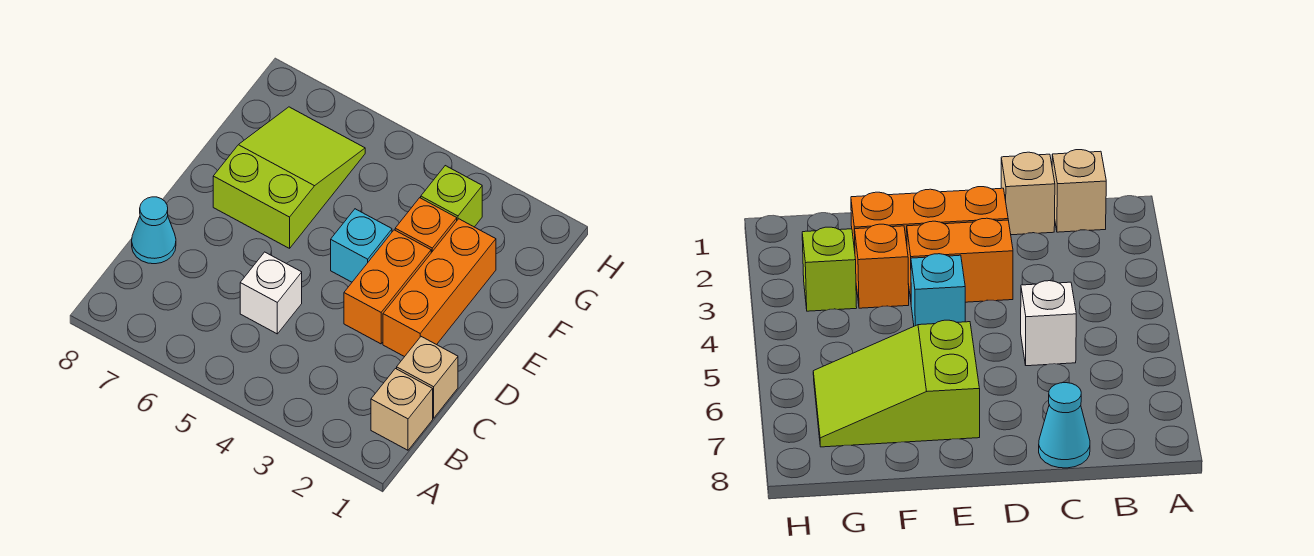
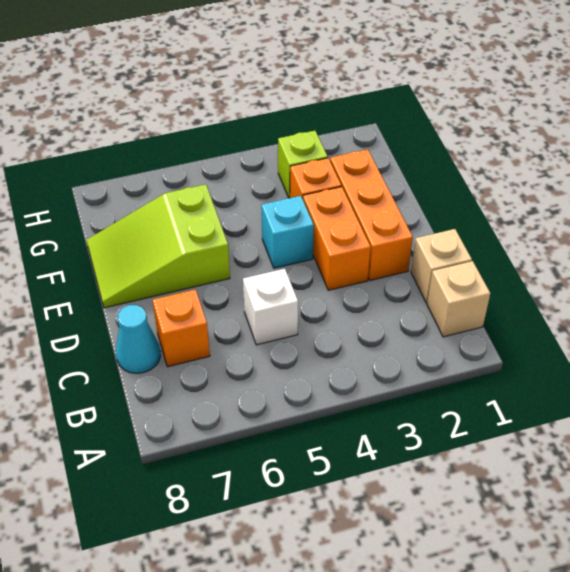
none -> orange brick C7 level 1
lime slope E6:G7 level 1 top E -> lime slope E6:F8 level 1 top 6

